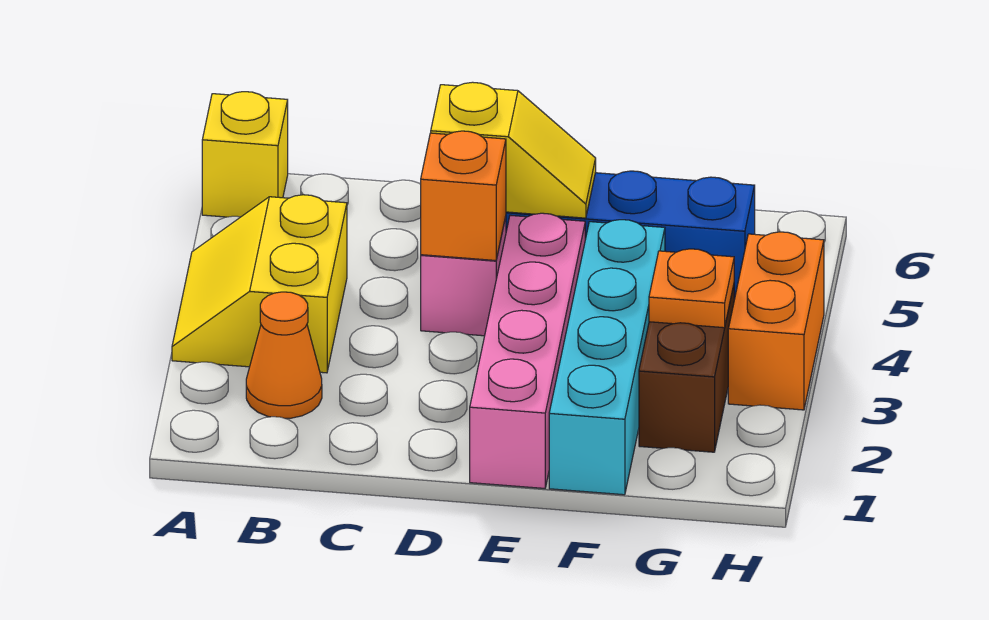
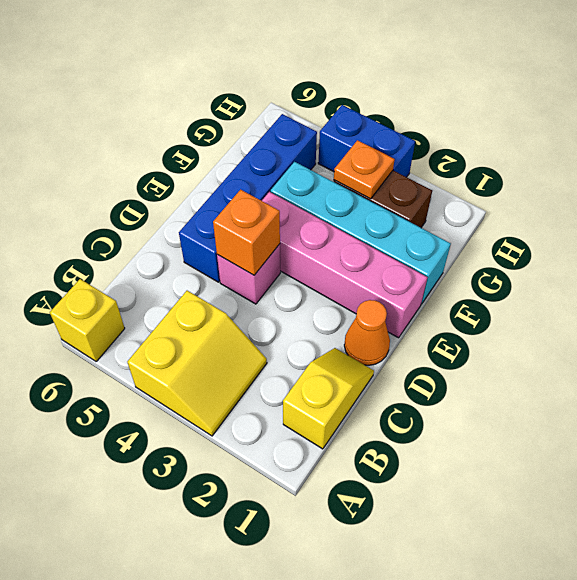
yellow slope A3:B4 level 1 top B -> yellow slope A3:B4 level 1 top 4
orange cone B2 level 1 -> orange cone D1 level 1
yellow slope D5:E5 level 2 top D -> yellow slope B1:C1 level 1 top B
orange brick H3:H4 level 1 -> blue brick H3:H4 level 1

